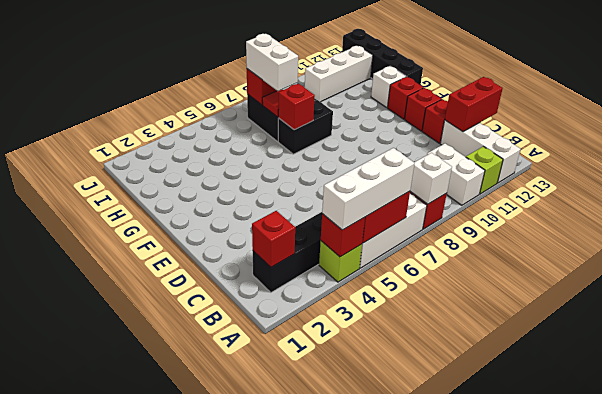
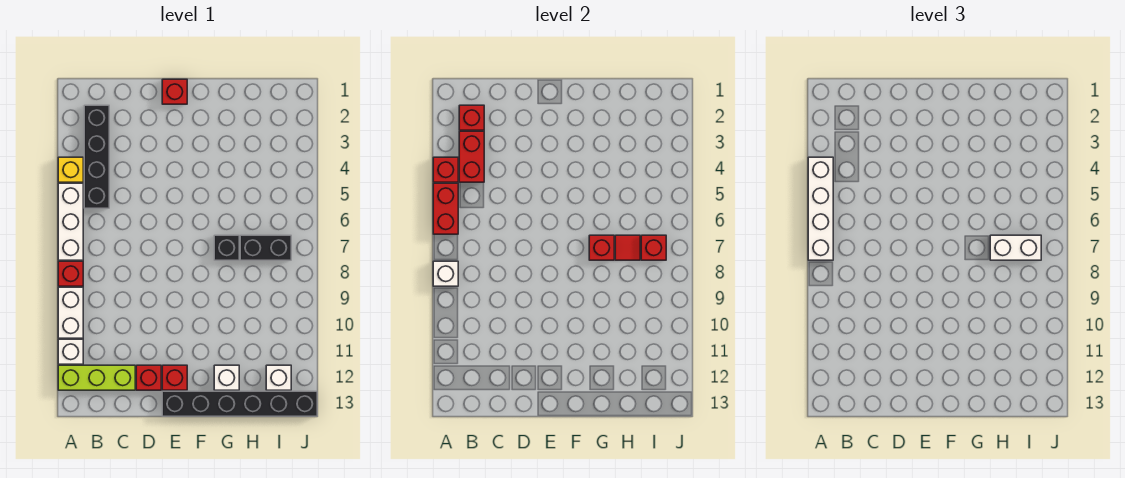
lime brick A4 level 1 -> yellow brick A4 level 1
white brick A4:A6 level 3 -> white brick A4:A7 level 3
white brick A10:B10 level 1 -> white brick A9:A10 level 1
lime brick A11 level 1 -> white brick A11 level 1
white brick A12:C12 level 1 -> lime brick A12:C12 level 1
red brick C12:C13 level 2 -> red brick B3:B4 level 2
red brick F12 level 1 -> red brick E1 level 1
black brick G7:G8 level 1 -> black brick G7 level 1
black brick G13:J13 level 1 -> black brick E13:J13 level 1
white brick I10:I12 level 1 -> white brick I12 level 1

